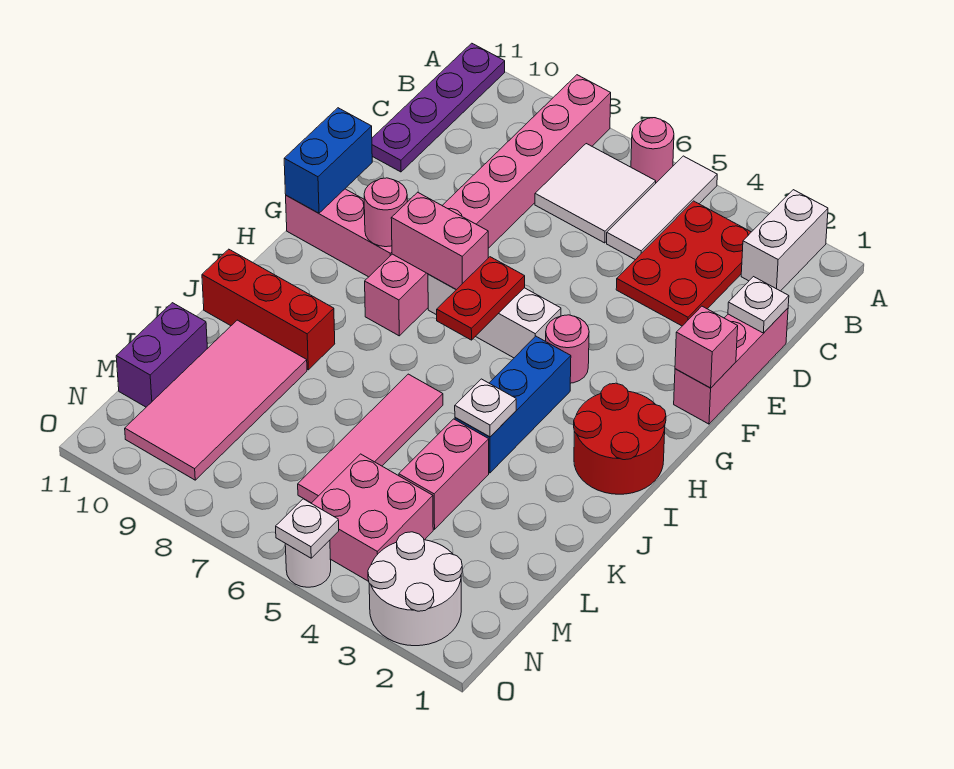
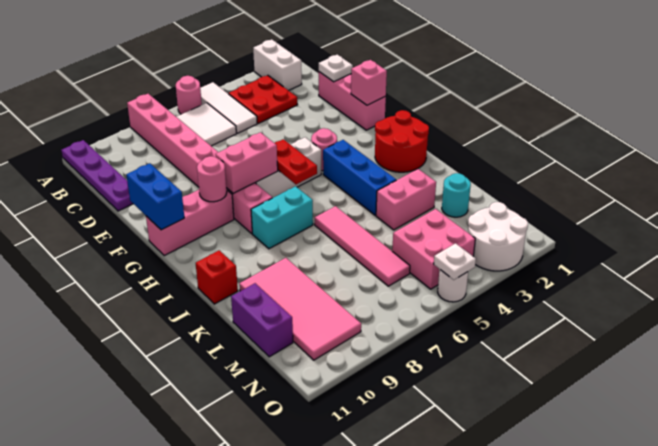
red plate B3:D4 level 1 -> red plate B3:C4 level 1
none -> cyan brick I7:I8 level 1
white plate J4 level 2 -> none
red brick J9:J11 level 1 -> red brick J11 level 1
pink brick K4:L4 level 1 -> pink brick K3:K4 level 1
none -> cyan round brick L2 level 1

